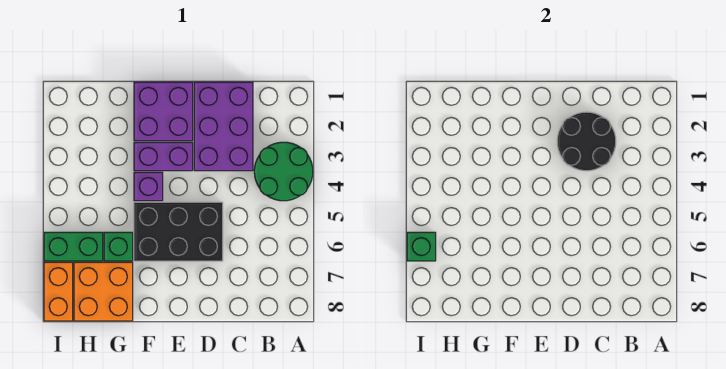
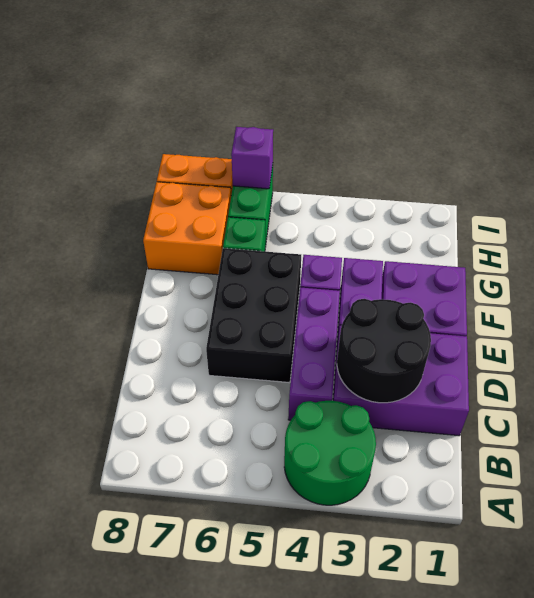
none -> purple brick C4:E4 level 1
green brick I6 level 2 -> purple brick I6 level 2

